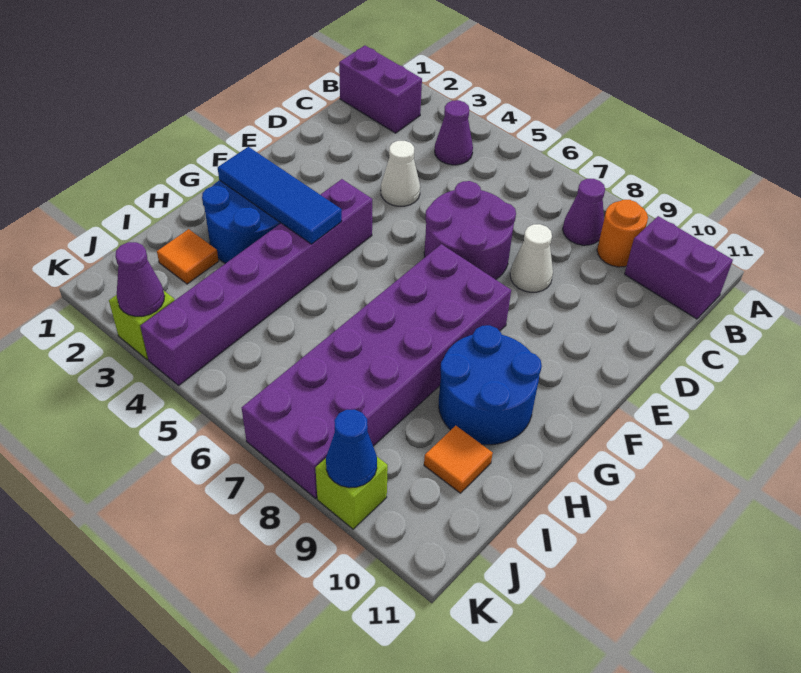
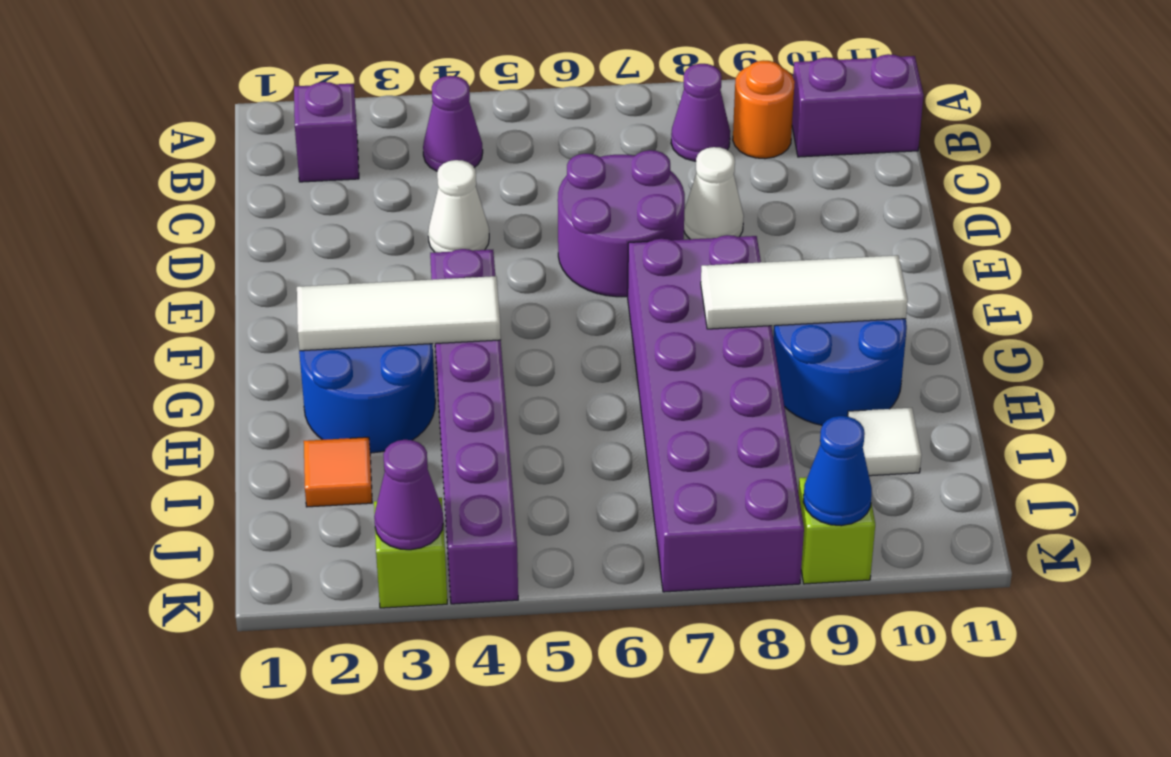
purple brick B1:B2 level 1 -> purple brick B2 level 1
blue tile G2:G4 level 2 -> white tile G2:G4 level 2
none -> white tile G8:G10 level 2
orange tile I10 level 1 -> white tile I10 level 1

